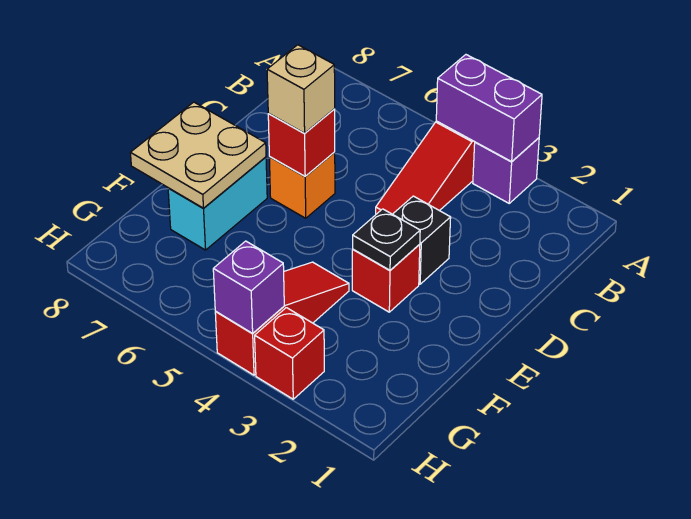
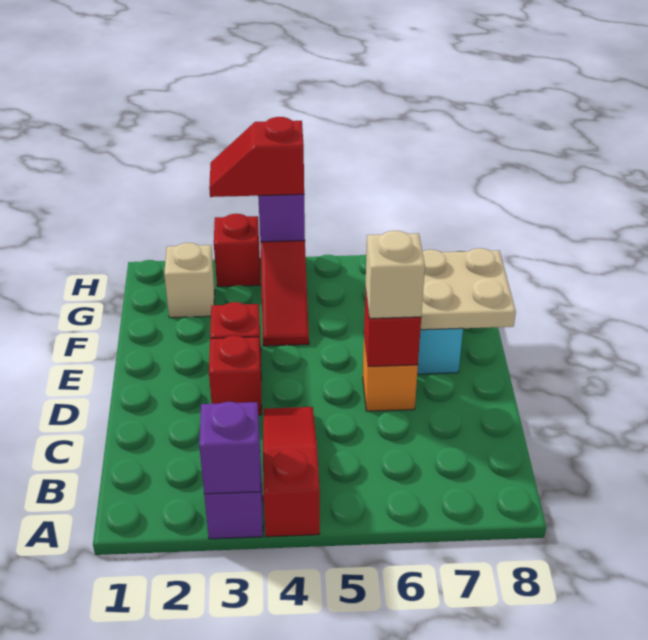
purple brick A3:A4 level 2 -> purple brick A3 level 2
black brick D3 level 1 -> red brick D3 level 1
black plate E3 level 2 -> none
none -> tan brick G2 level 1
none -> red slope H3:H4 level 3 top 4

